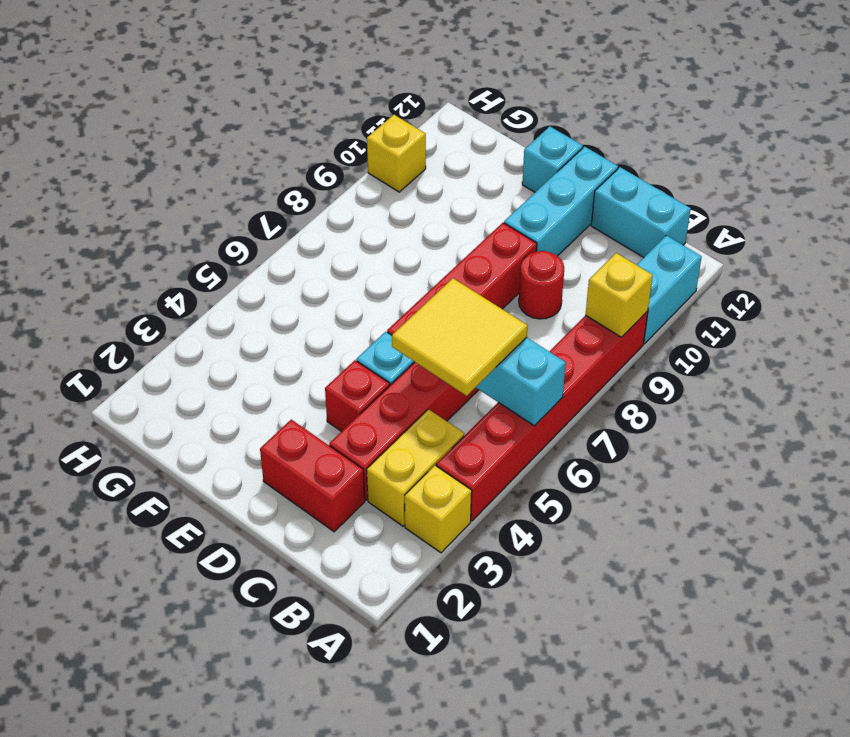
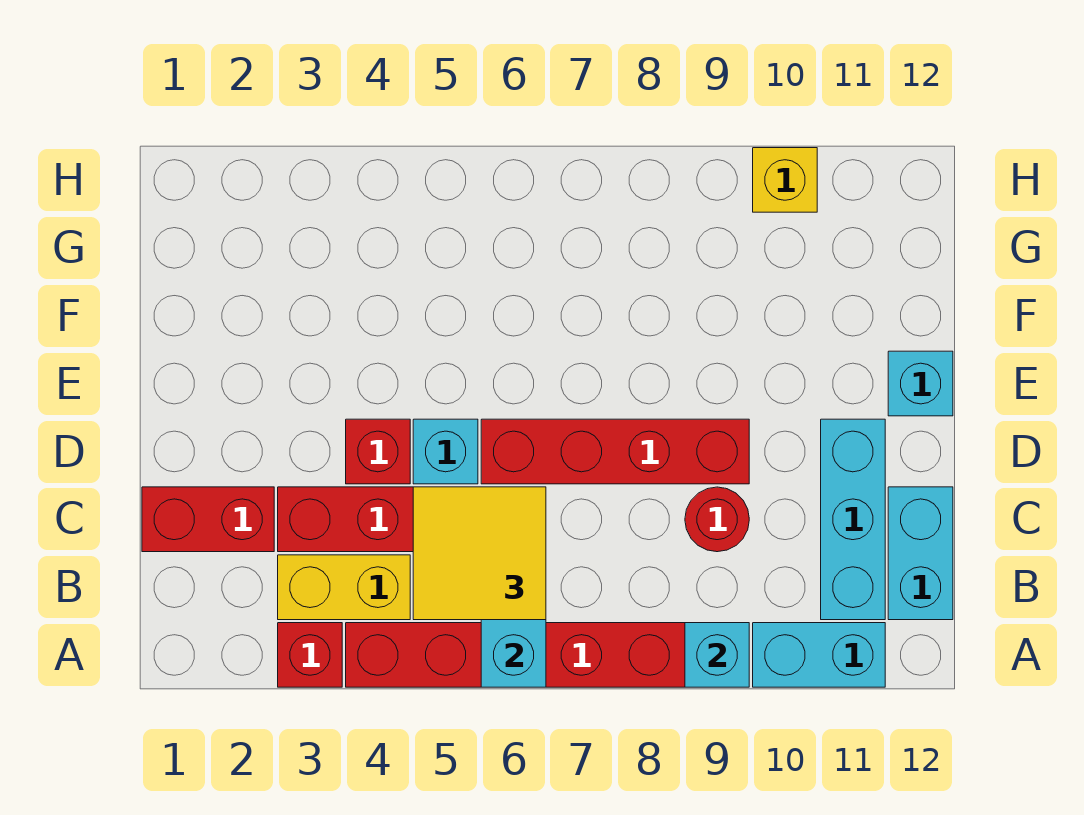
yellow brick A3 level 1 -> red brick A3 level 1
yellow brick A9 level 2 -> cyan brick A9 level 2
red brick C2:D2 level 1 -> red brick C1:C2 level 1
cyan brick D10:D12 level 1 -> cyan brick B11:D11 level 1

